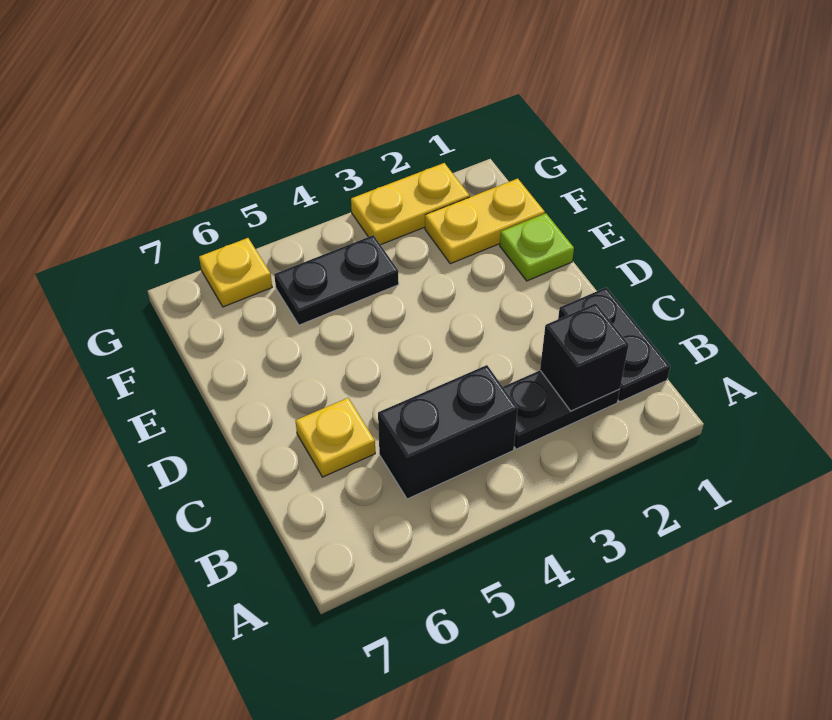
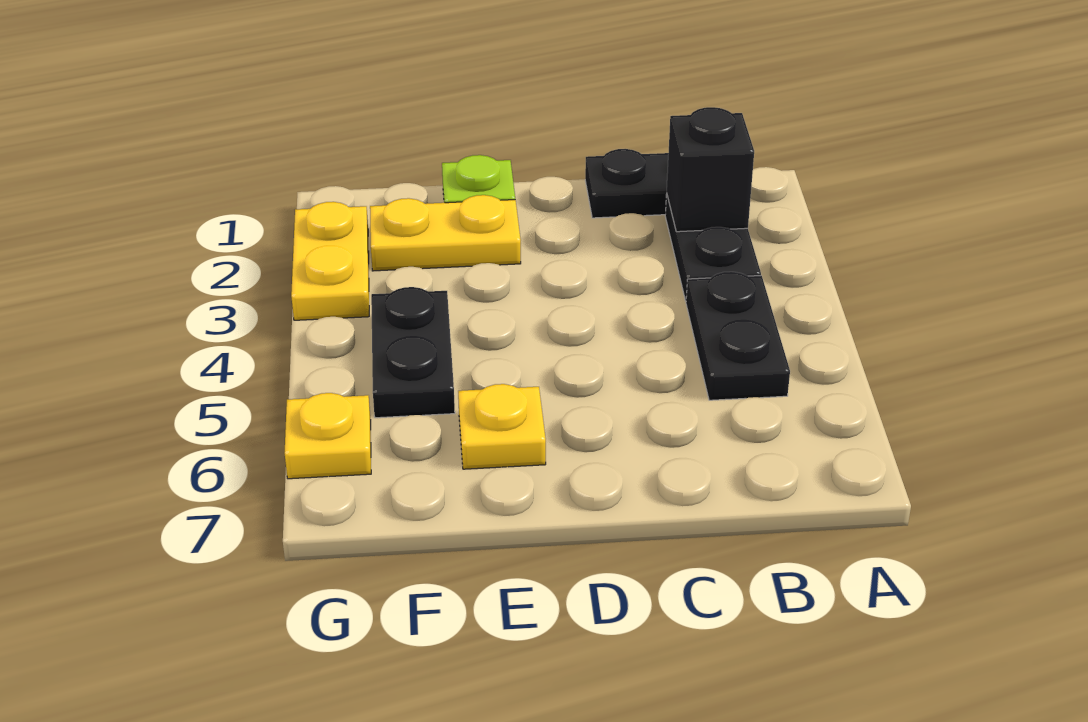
black brick B4:B5 level 1 -> black plate B4:B5 level 1
yellow plate C6 level 1 -> yellow plate E6 level 1
yellow plate F1:F2 level 1 -> yellow plate E2:F2 level 1

